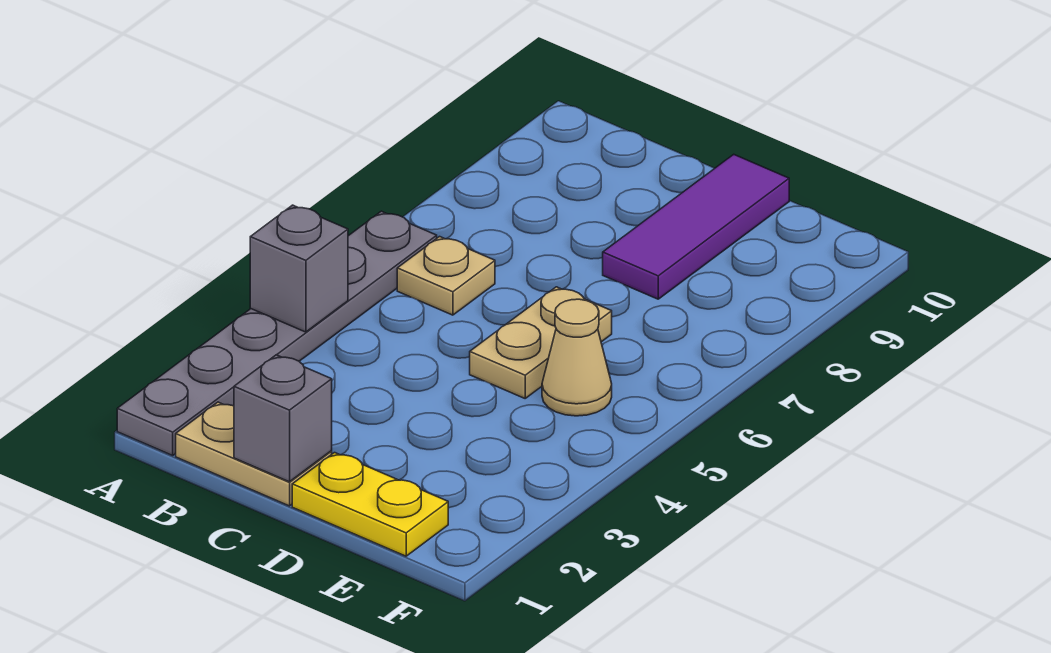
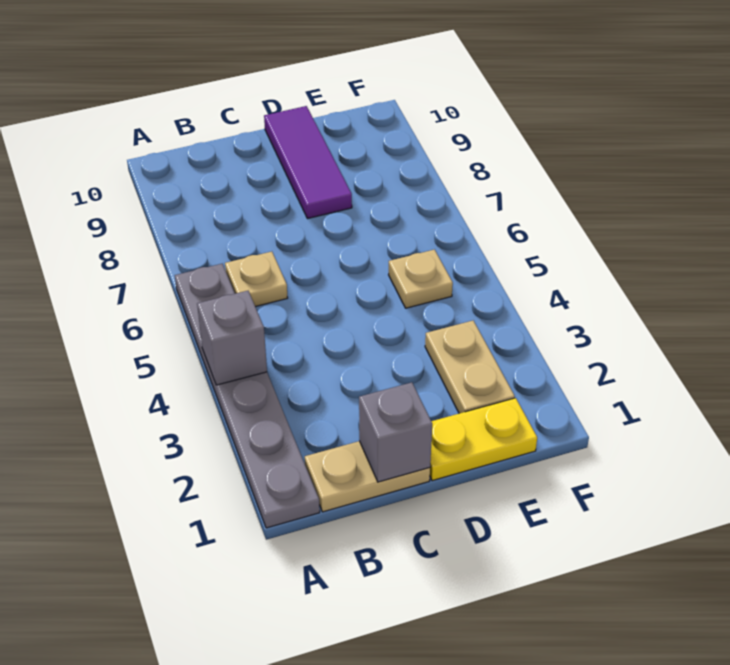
tan plate D5:D6 level 1 -> tan plate E2:E3 level 1
tan cone E5 level 1 -> tan plate E5 level 1

